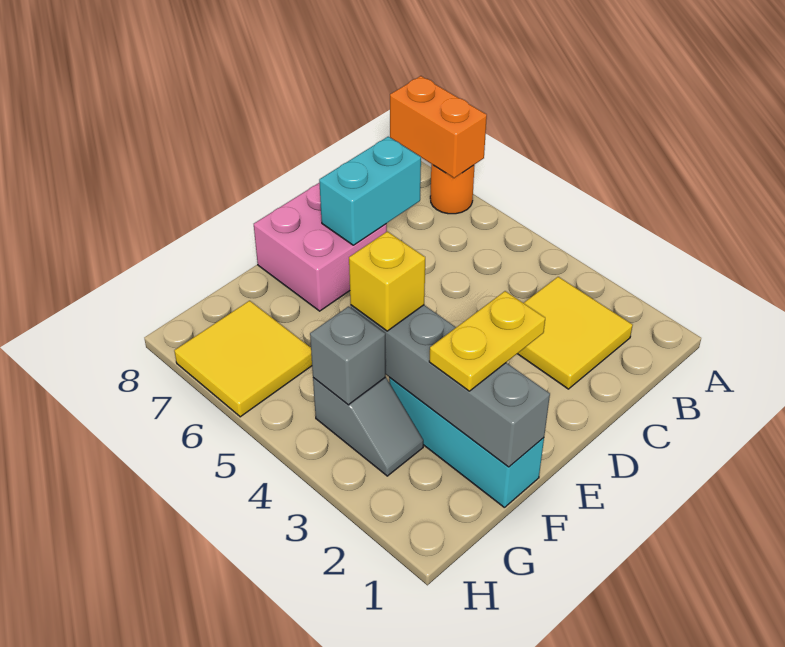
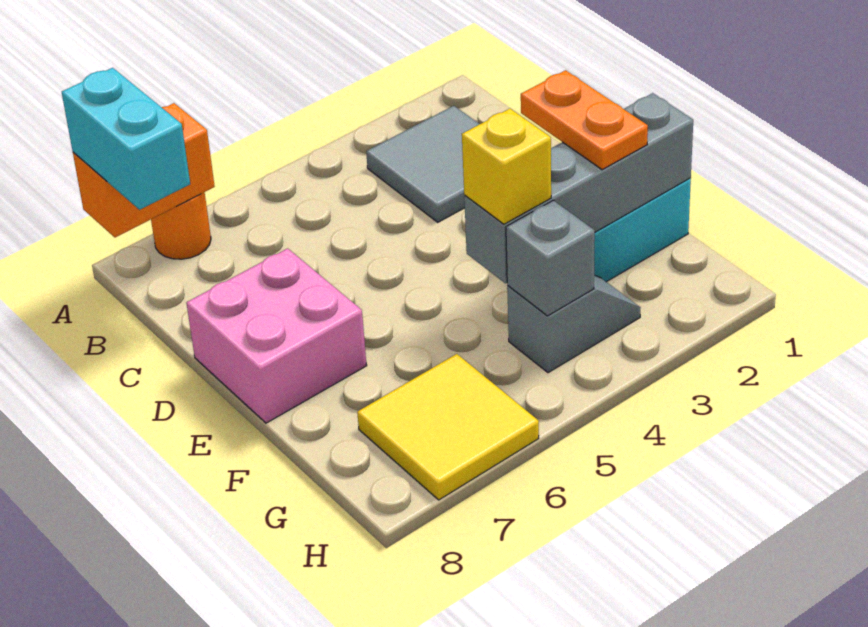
yellow tile B2:C3 level 1 -> grey tile B2:C3 level 1
cyan brick C7:D7 level 2 -> cyan brick A8:B8 level 3
yellow plate E2:F2 level 3 -> orange plate E2:F2 level 3

